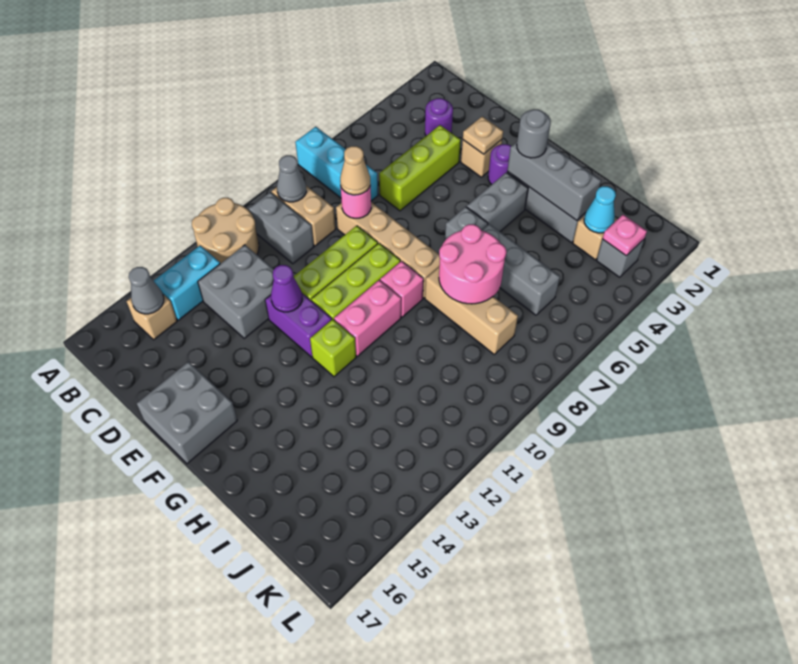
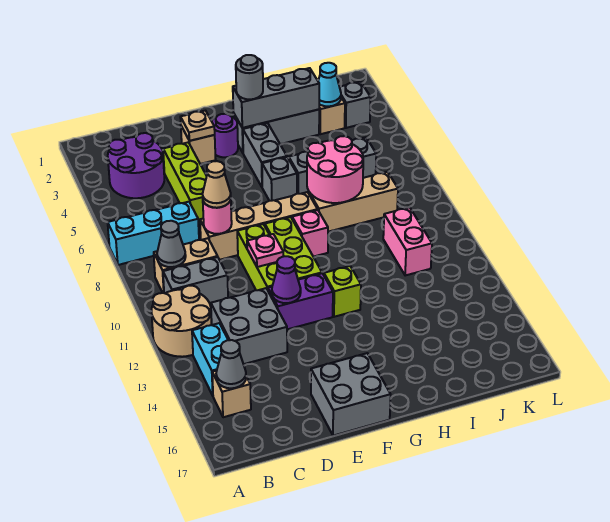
purple round brick C3 level 1 -> purple round brick B3:C4 level 1
pink brick G10:G11 level 1 -> pink brick J10:J11 level 1
pink plate K3 level 2 -> pink plate E10 level 2

